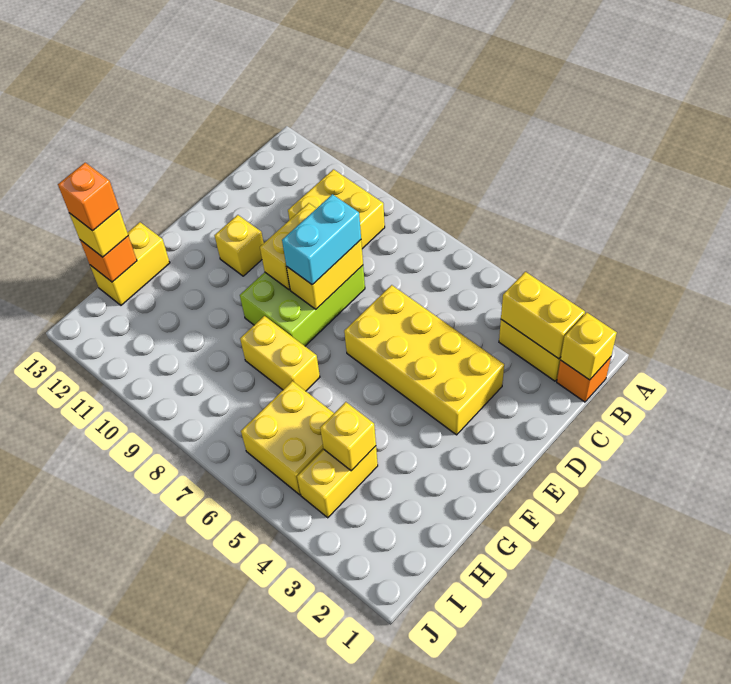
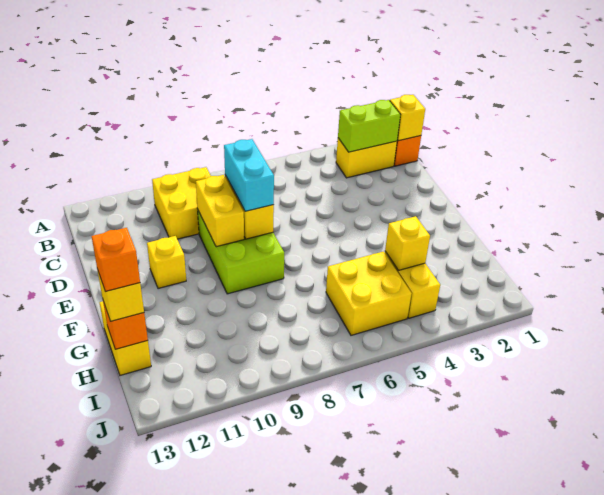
yellow brick B2:B3 level 2 -> lime brick B2:B3 level 2
yellow brick D3:E6 level 1 -> none
yellow brick G7:G8 level 1 -> none

